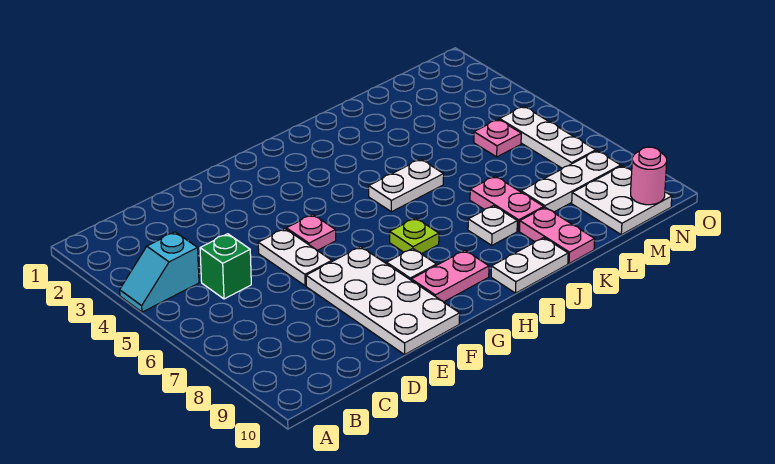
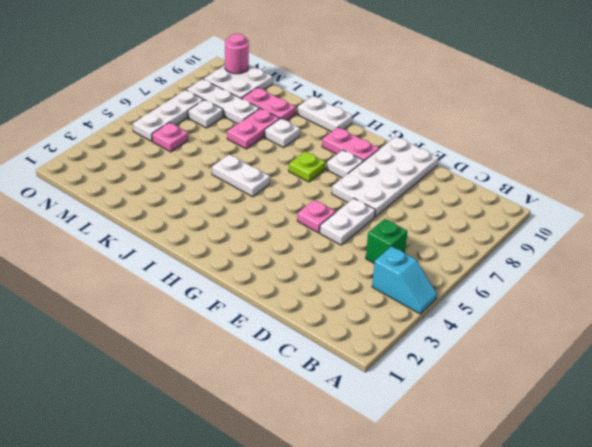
pink plate K9:K10 level 1 -> pink plate K9:L9 level 1
none -> white plate M7 level 1

